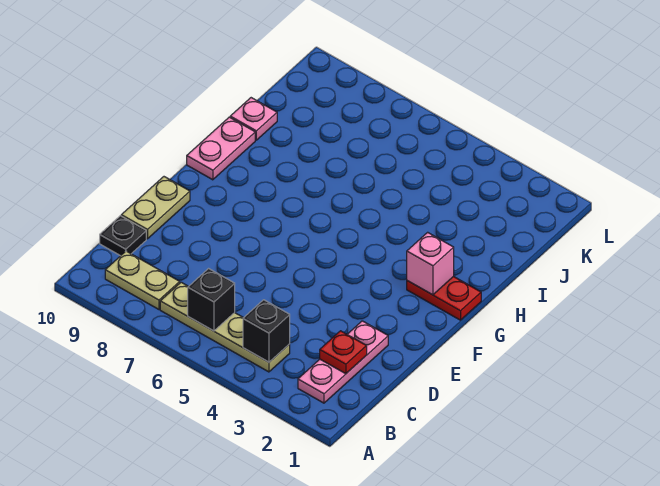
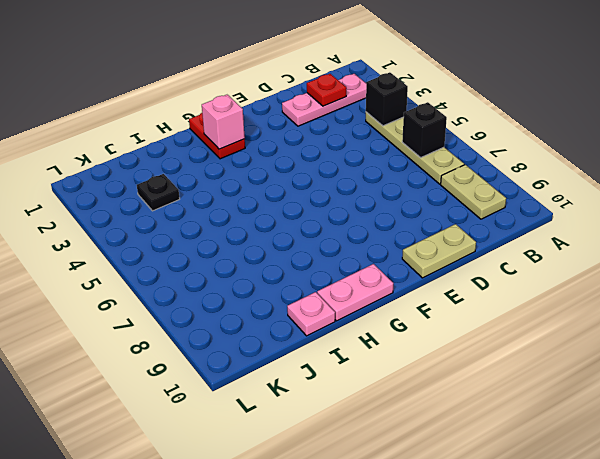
black plate C10 level 1 -> black plate J3 level 1

